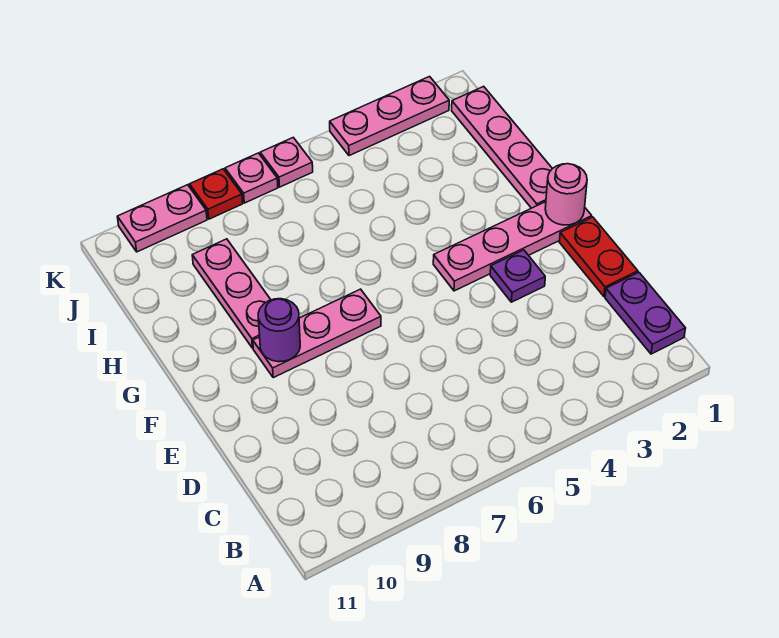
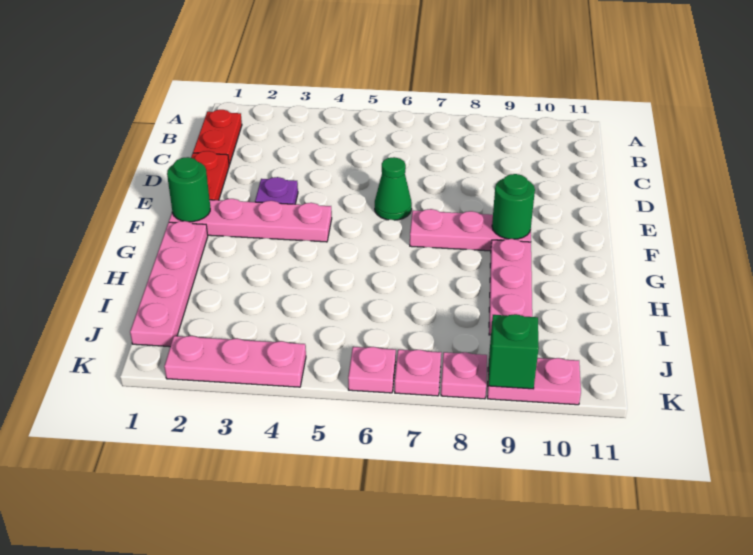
purple plate B1:C1 level 1 -> red plate B1:C1 level 1
none -> green cone E6 level 1
pink round brick F1 level 2 -> green round brick F1 level 2
purple round brick F9 level 2 -> green round brick F9 level 2
red plate K8 level 1 -> pink plate K8 level 1
none -> green brick K9 level 2

